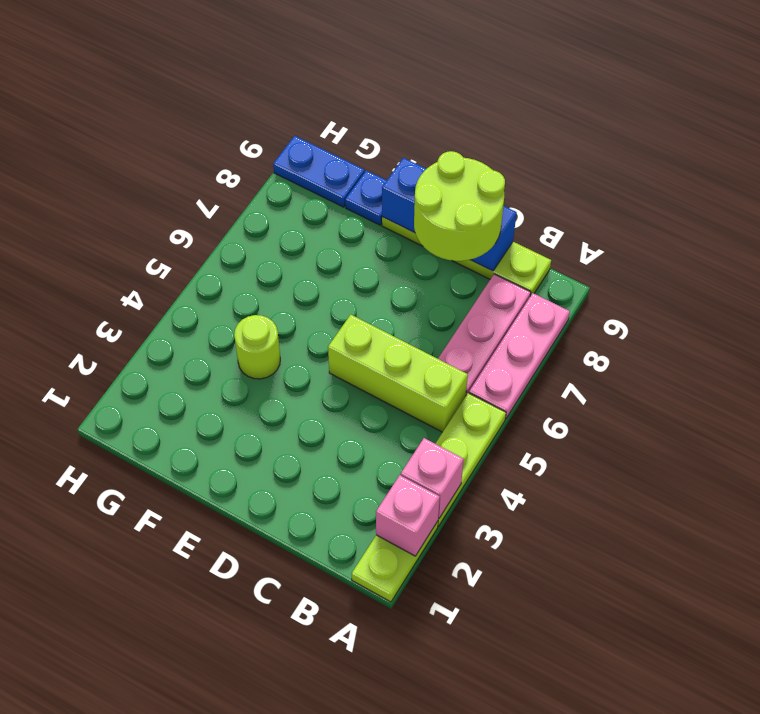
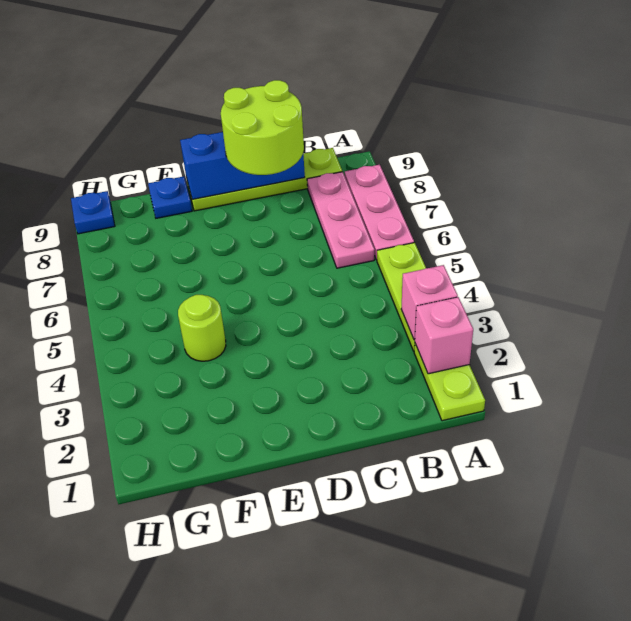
lime brick B5:D5 level 1 -> none
blue plate G9:H9 level 1 -> blue plate H9 level 1

